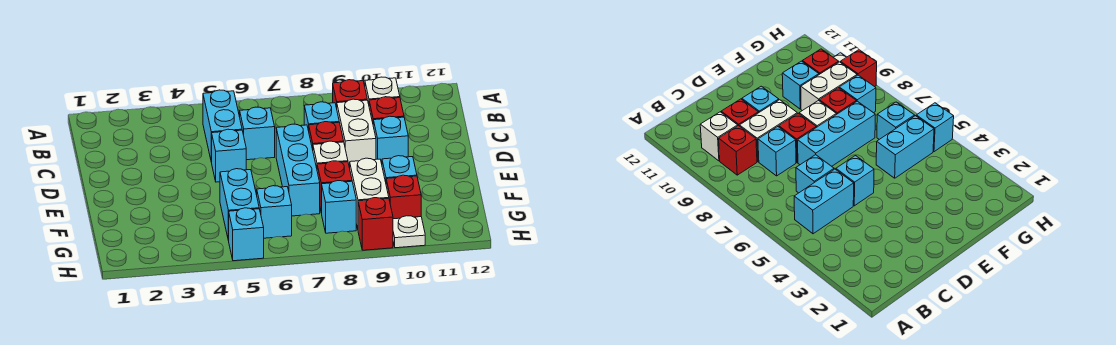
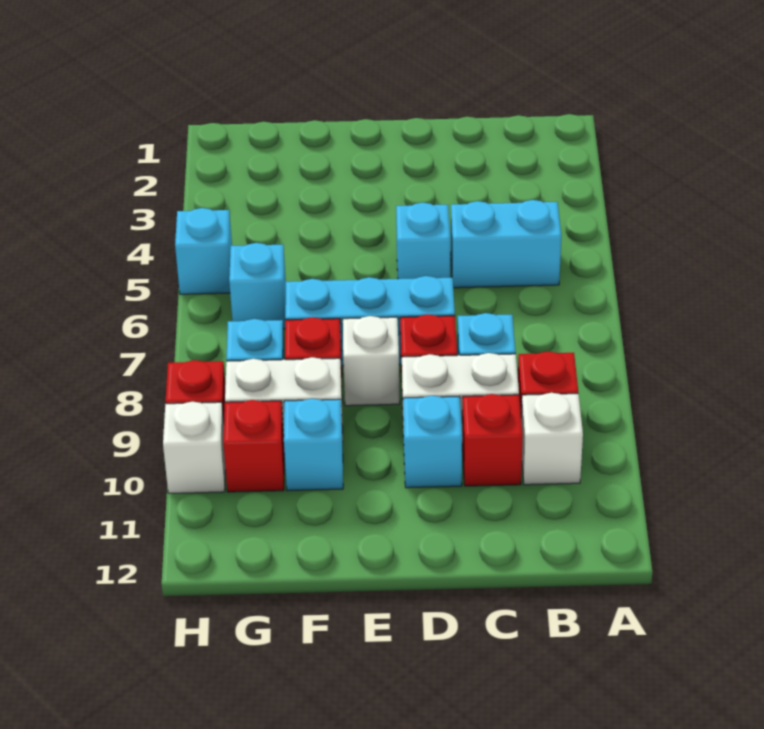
cyan brick C6 level 1 -> none
cyan brick F5:G5 level 1 -> none
white plate H10 level 1 -> white brick H10 level 1

